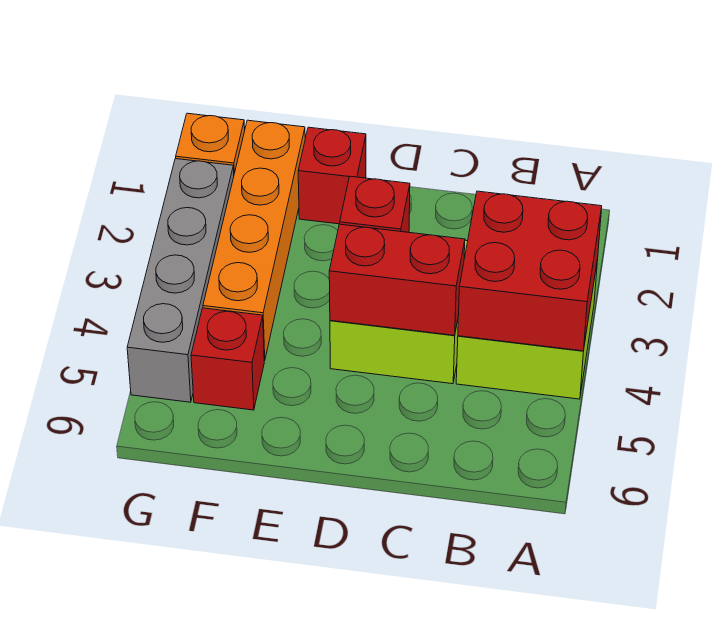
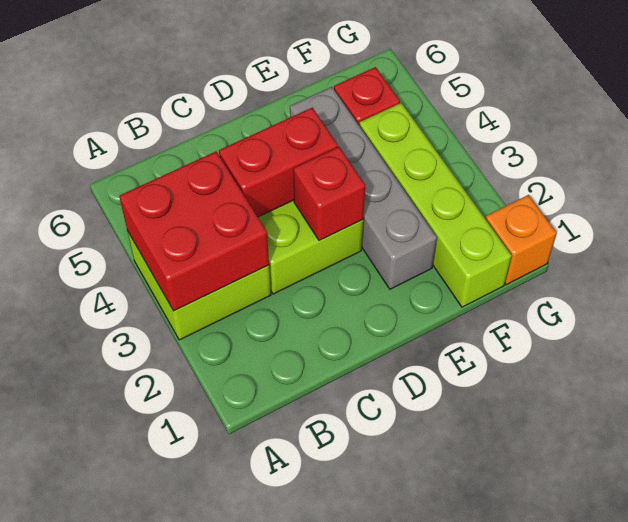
red brick E1 level 1 -> none
orange brick F1:F4 level 1 -> lime brick F1:F4 level 1
grey brick G2:G5 level 1 -> grey brick E2:E5 level 1

